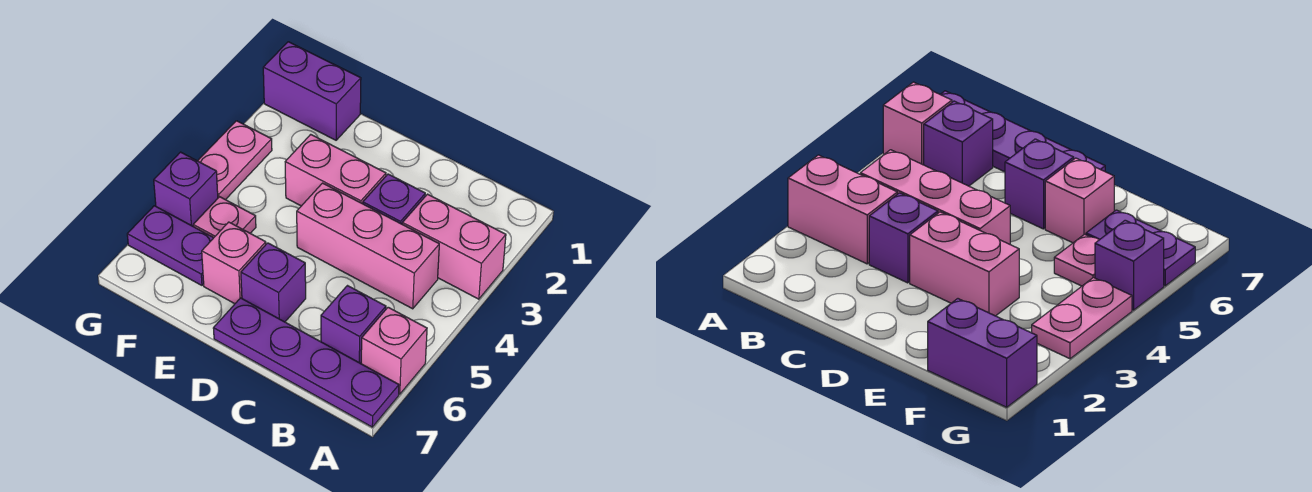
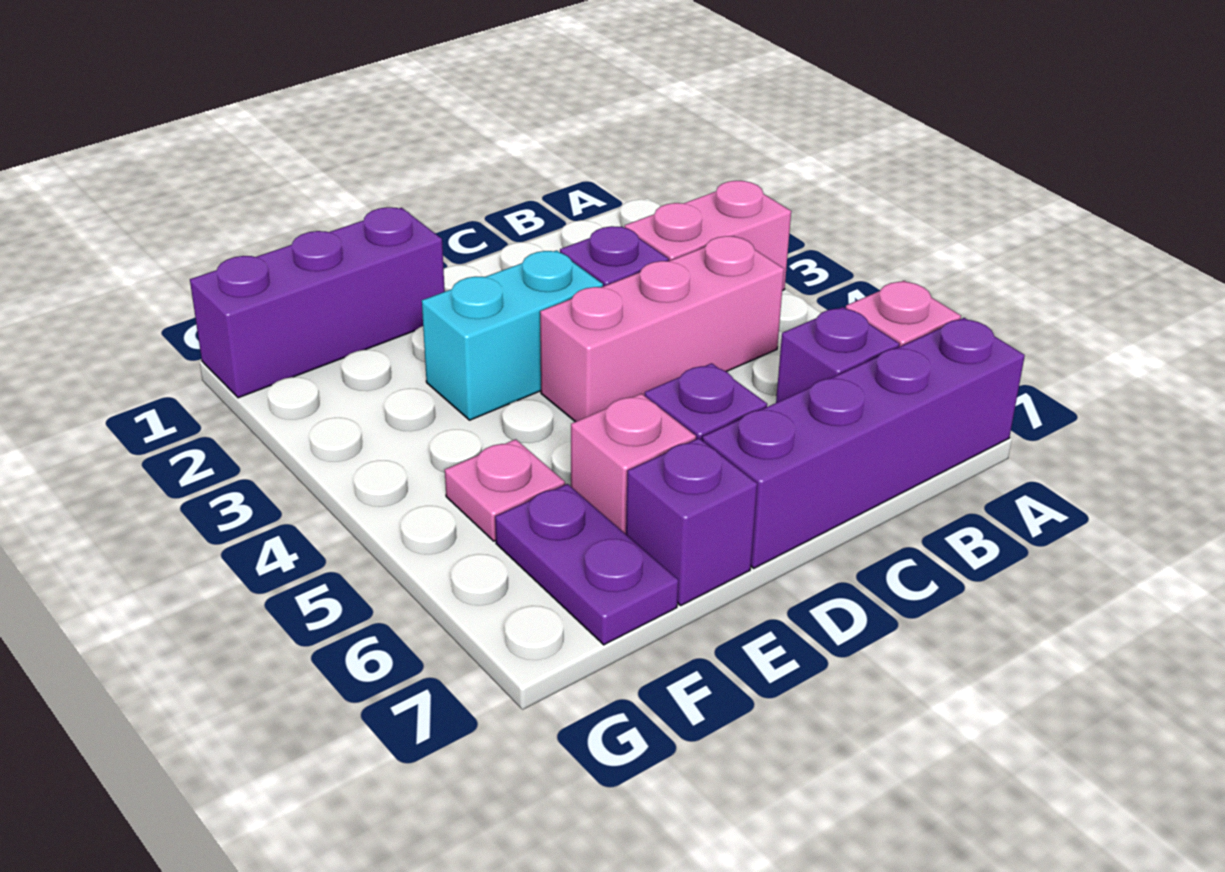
purple plate A7:D7 level 1 -> purple brick A7:D7 level 1
pink brick D3:E3 level 1 -> cyan brick D3:E3 level 1
purple brick F1:G1 level 1 -> purple brick E1:G1 level 1
purple plate F6:G6 level 1 -> purple plate F6:F7 level 1
pink plate G3:G4 level 1 -> none
purple brick G5 level 1 -> purple brick E7 level 1

